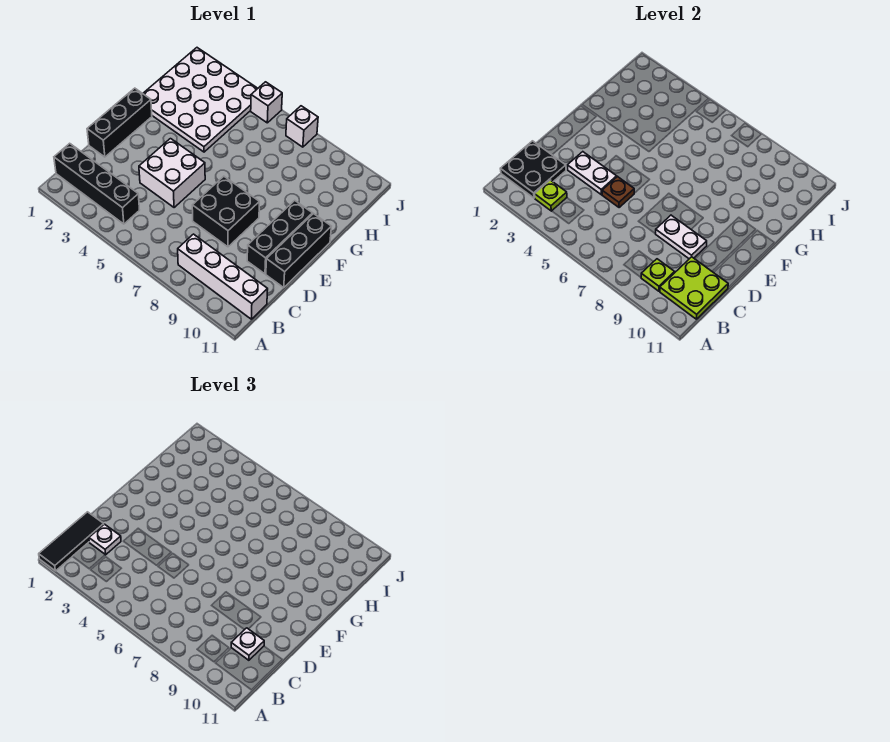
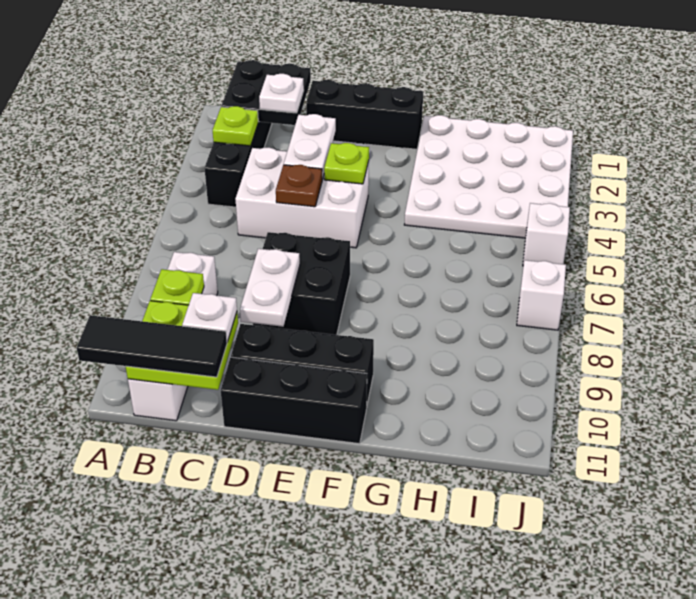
black tile A1:C1 level 3 -> black tile A11:C11 level 3
white brick D4:E5 level 1 -> white brick C4:E5 level 1
none -> lime plate E4 level 2

